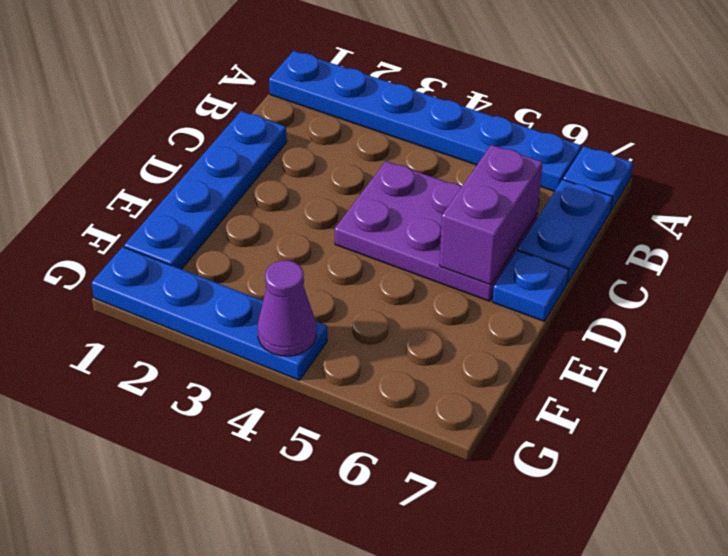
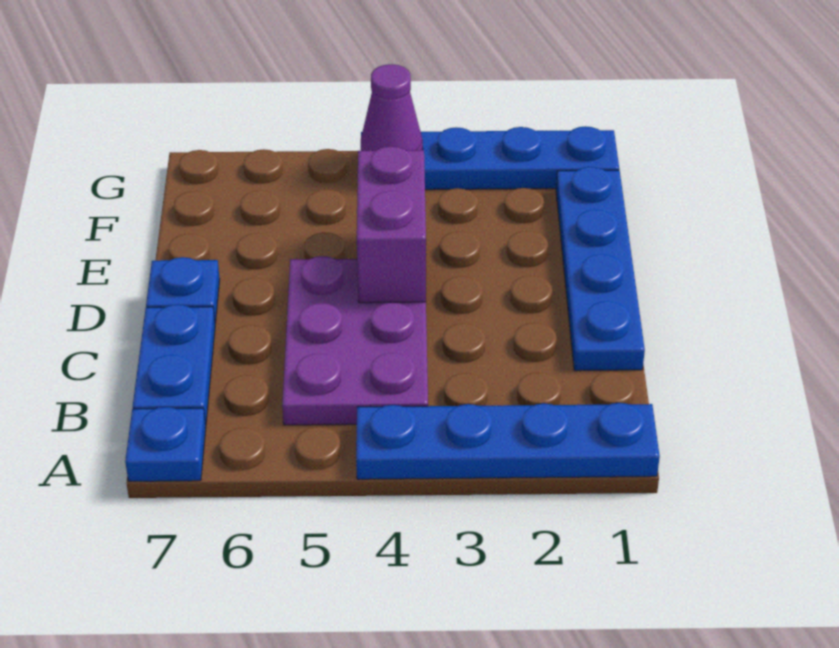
blue plate A1:A6 level 1 -> blue plate A1:A4 level 1
purple plate C4:D6 level 1 -> purple plate B4:D5 level 1
purple brick C6:D6 level 2 -> purple brick D4:E4 level 2

